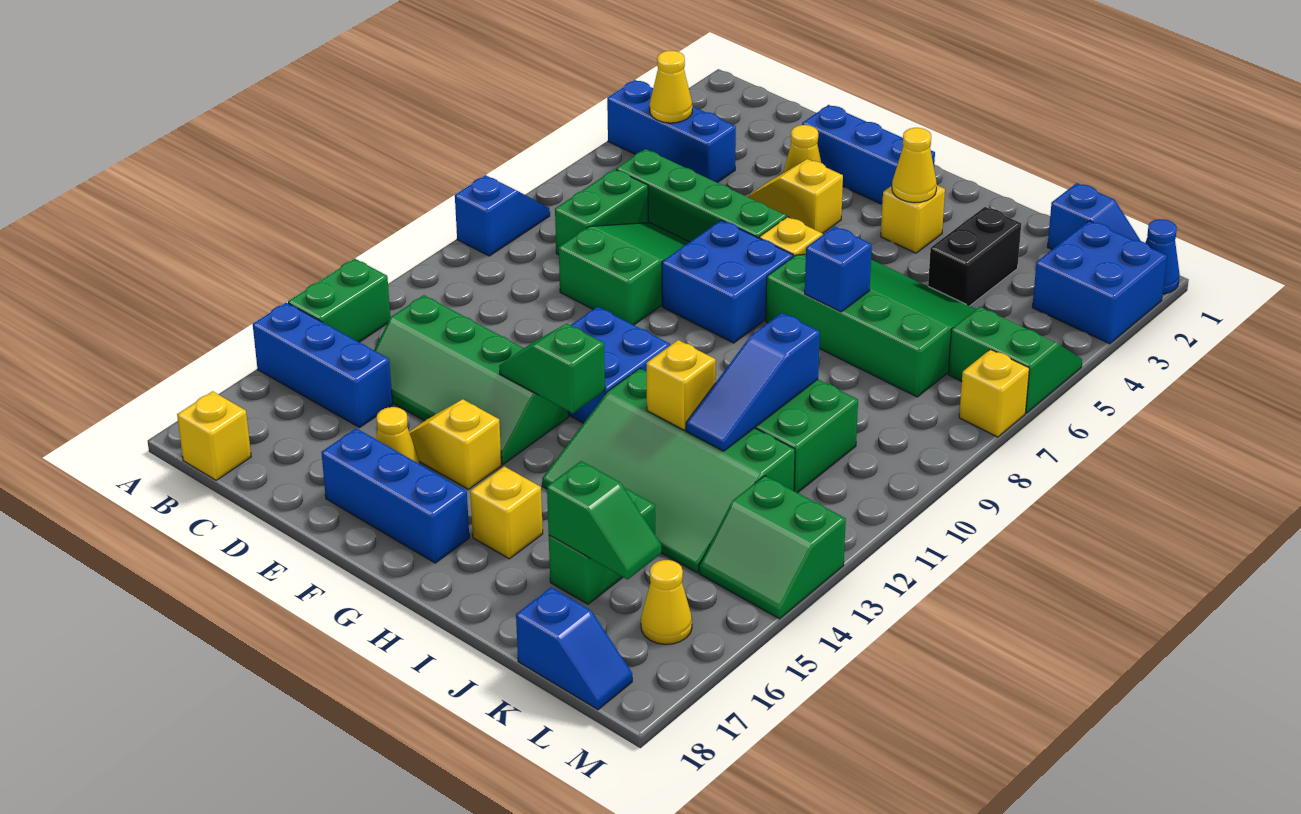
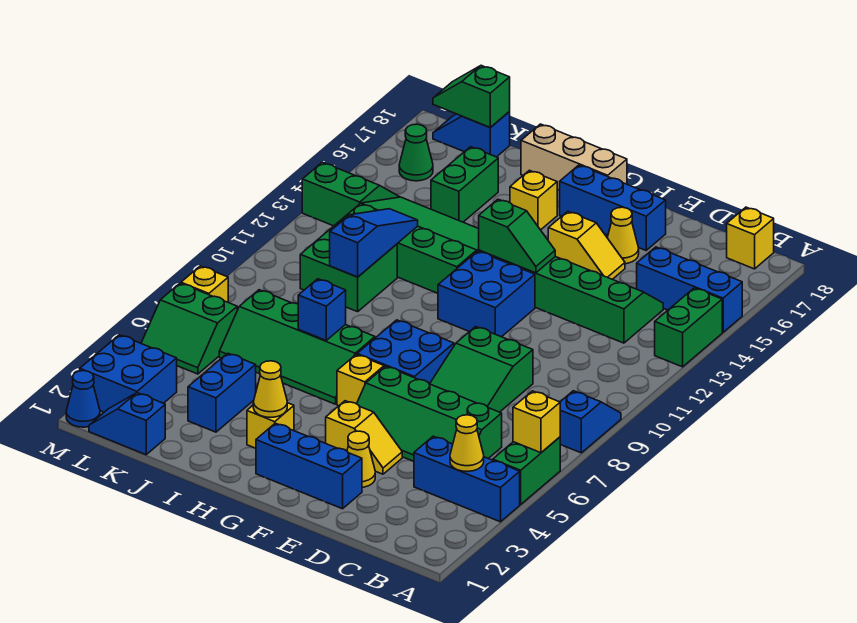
blue slope A8:A9 level 1 top 9 -> blue slope A8:A9 level 1 top 8
green brick C7:C8 level 1 -> green brick A5:A6 level 1
none -> tan brick G18:I18 level 1
green slope H5:K7 level 1 top 7 -> green slope H6:K7 level 1 top 7
yellow brick I12 level 2 -> yellow brick A6 level 2
black brick J3:J4 level 1 -> blue brick J3:J4 level 1
green slope J16:K16 level 2 top J -> green slope K18:L18 level 2 top K
yellow cone L16 level 1 -> green cone L16 level 1

